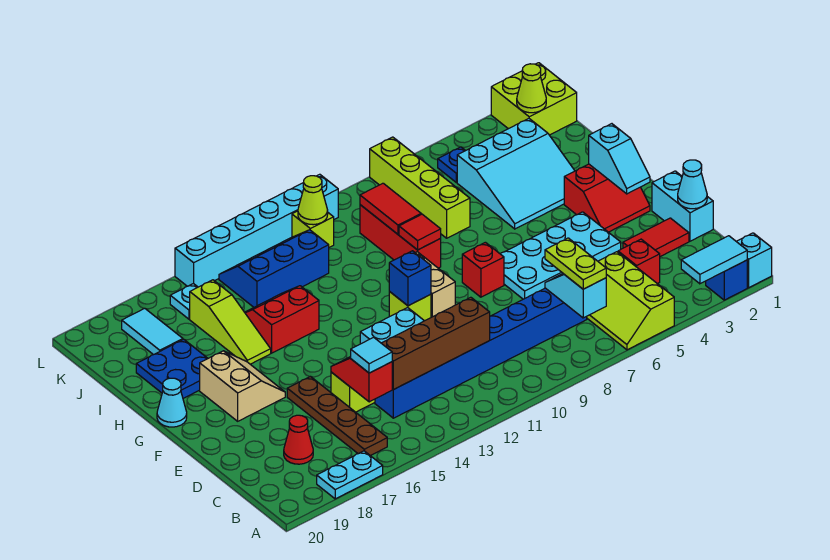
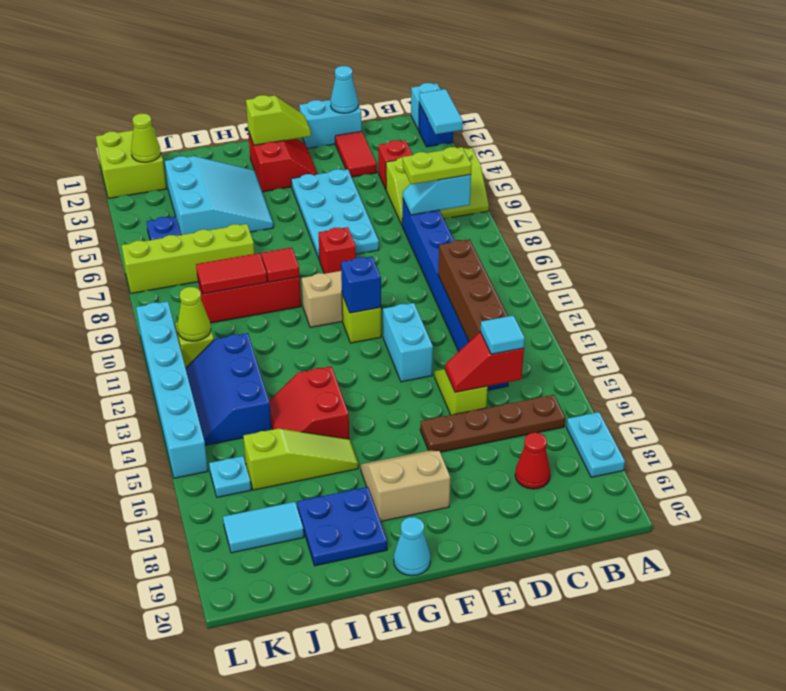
cyan slope F2:G2 level 2 top G -> lime slope F2:G2 level 2 top G

